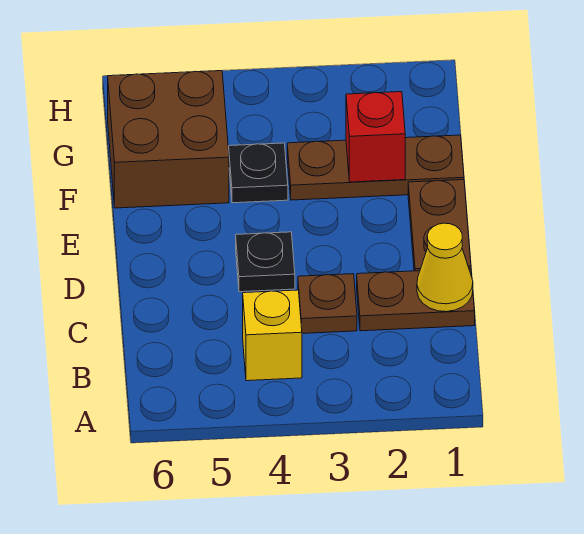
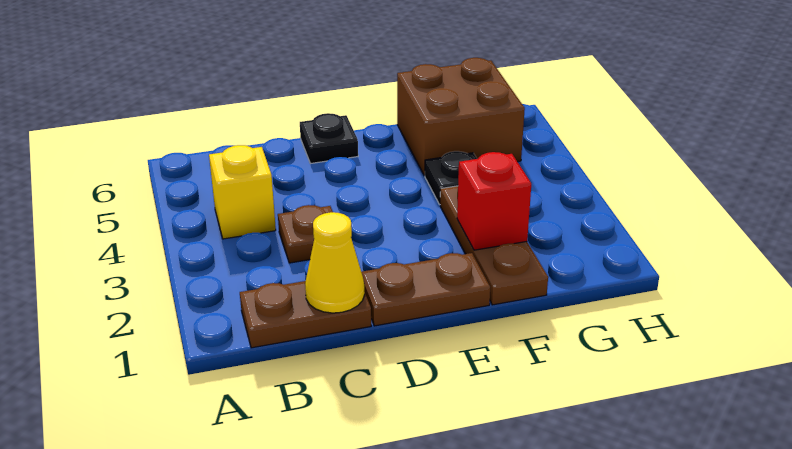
brown plate C1:C2 level 1 -> brown plate B1:C1 level 1
black plate D4 level 1 -> black plate D6 level 1

